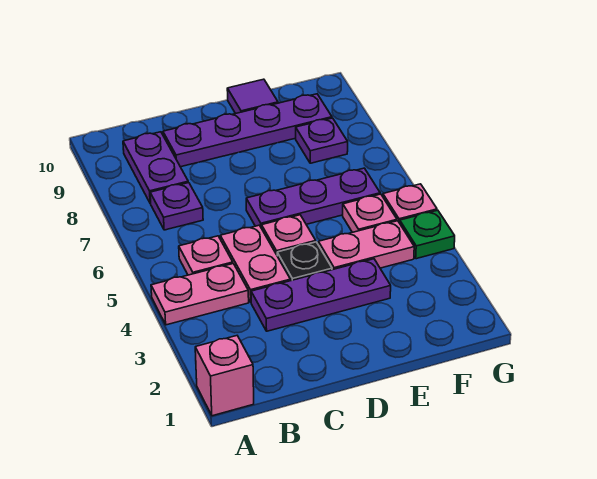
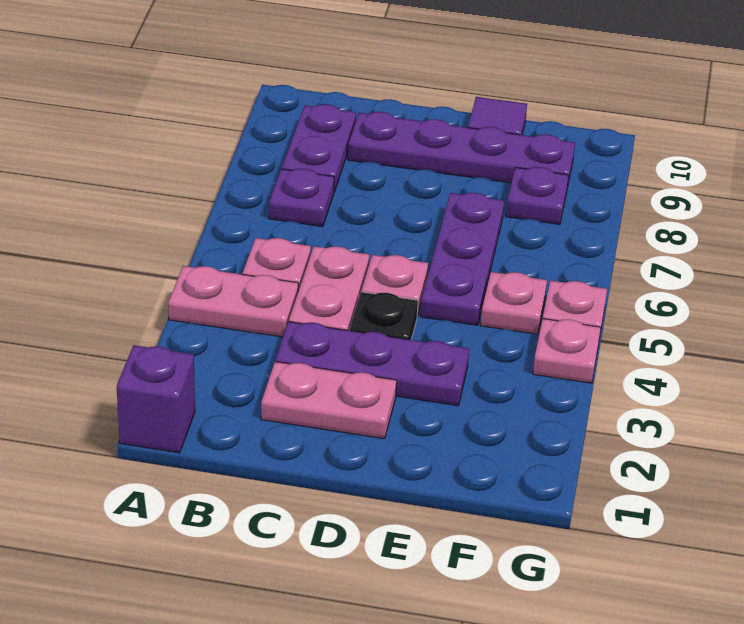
pink brick A1 level 1 -> purple brick A1 level 1
purple plate D6:F6 level 1 -> purple plate E5:E7 level 1
pink plate E4:F4 level 1 -> pink plate C2:D2 level 1
green plate G4 level 1 -> pink plate G4 level 1

